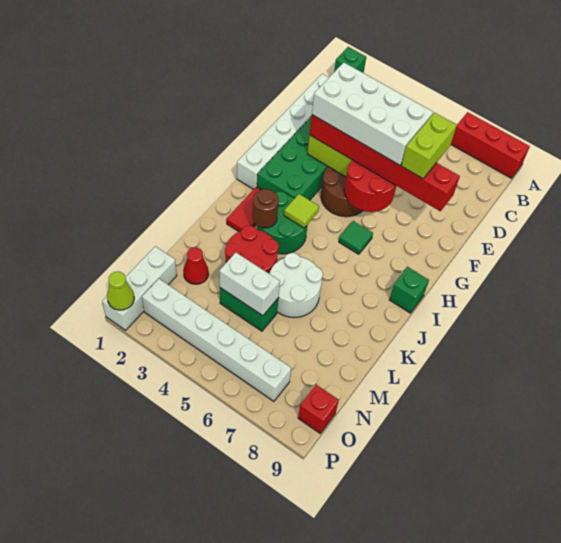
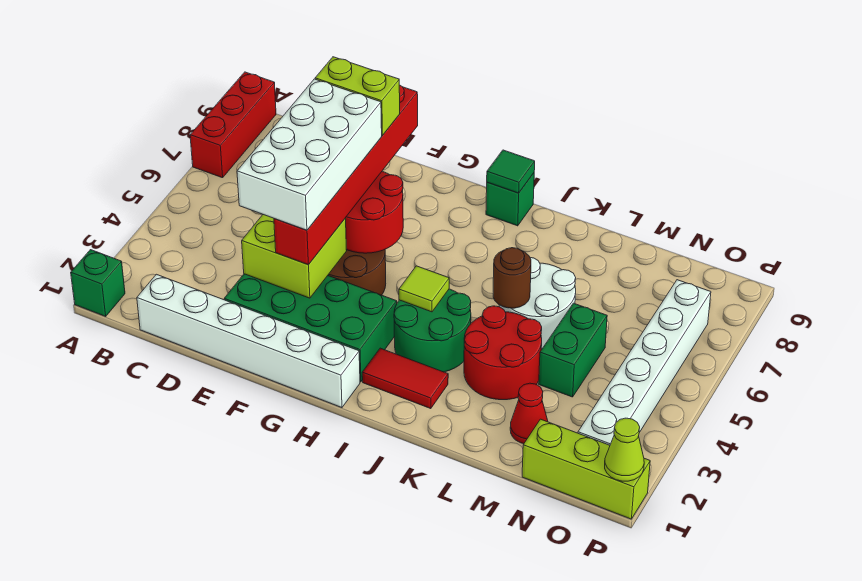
green tile H6 level 1 -> green tile I9 level 2
brown round brick J3 level 2 -> brown round brick K5 level 2
white brick M4:M5 level 2 -> none
white brick N1:P1 level 1 -> lime brick N1:P1 level 1
red brick O9 level 1 -> none

